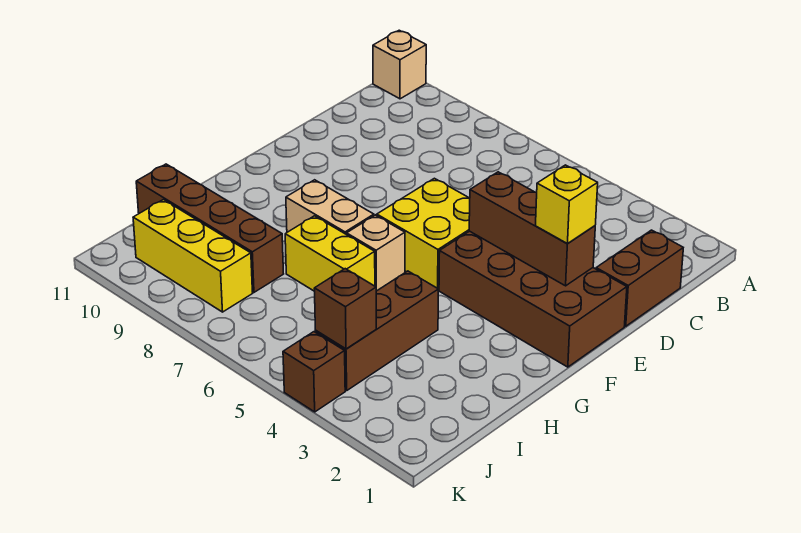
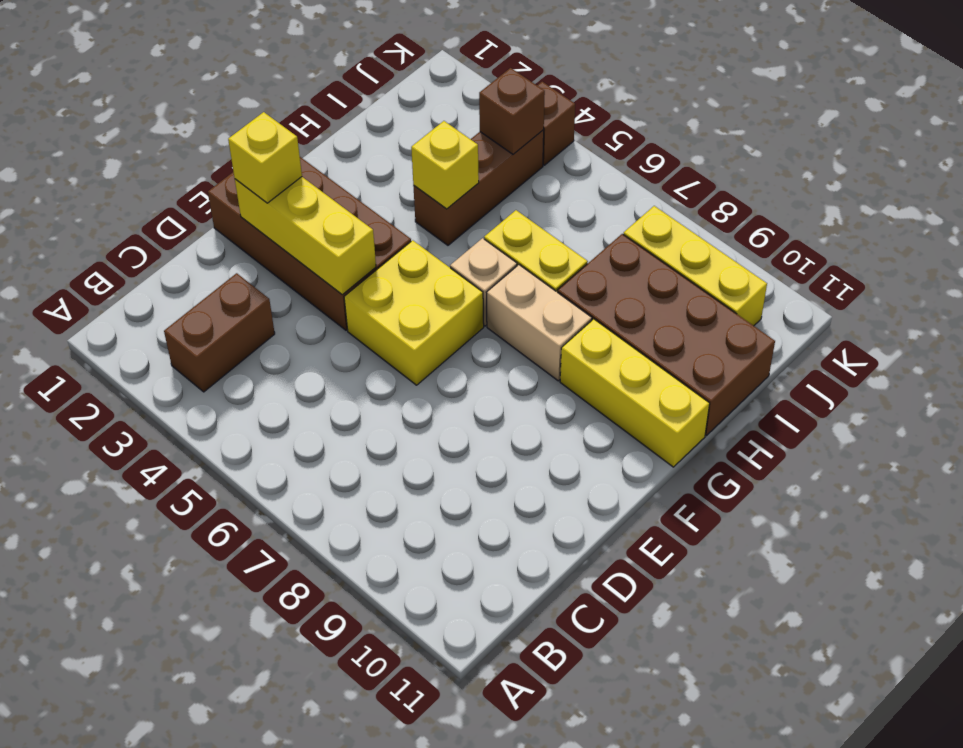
tan brick A11 level 1 -> none
brown brick C1:D1 level 1 -> brown brick B3:C3 level 1
brown brick E2:E4 level 2 -> yellow brick E2:E4 level 2
none -> yellow brick G9:G11 level 1
none -> yellow brick H4 level 2
brown brick I8:I11 level 1 -> brown brick H8:I11 level 1

